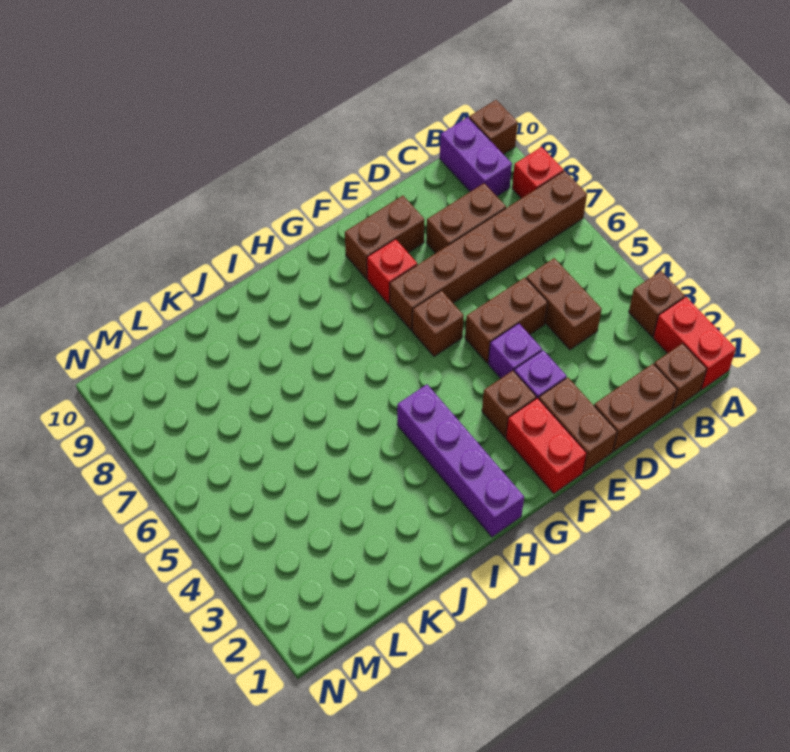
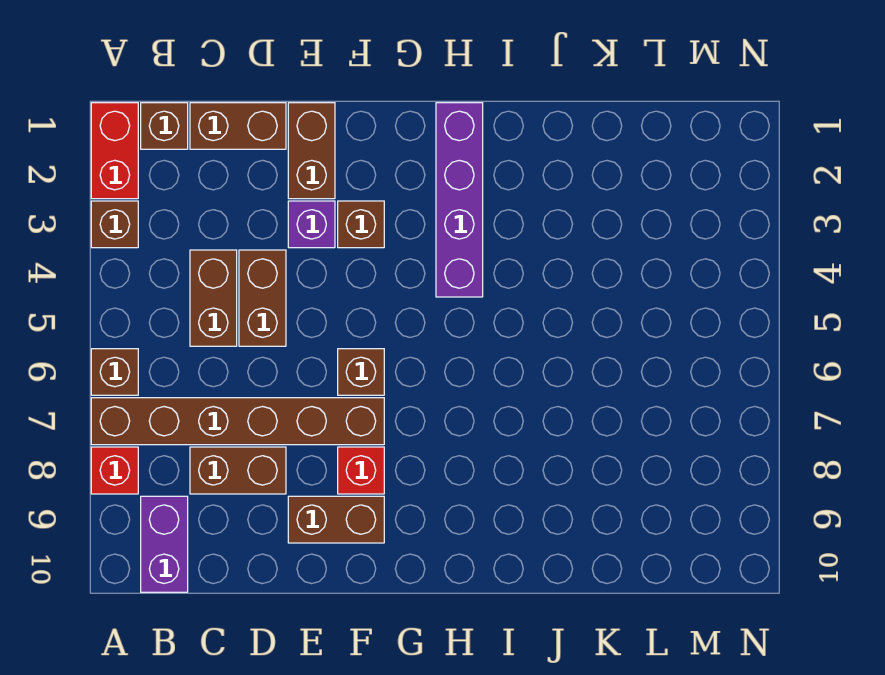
brown brick A10 level 1 -> brown brick A6 level 1
brown brick D5:E5 level 1 -> brown brick D4:D5 level 1
purple brick E4 level 1 -> none
red brick F1:F2 level 1 -> none

